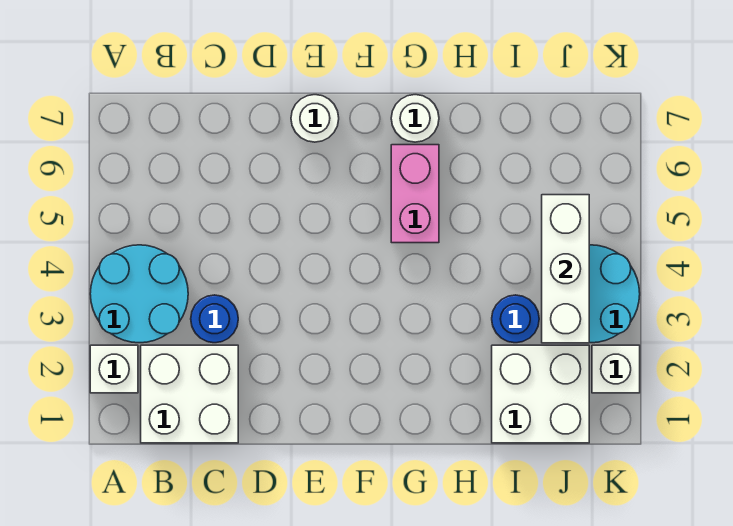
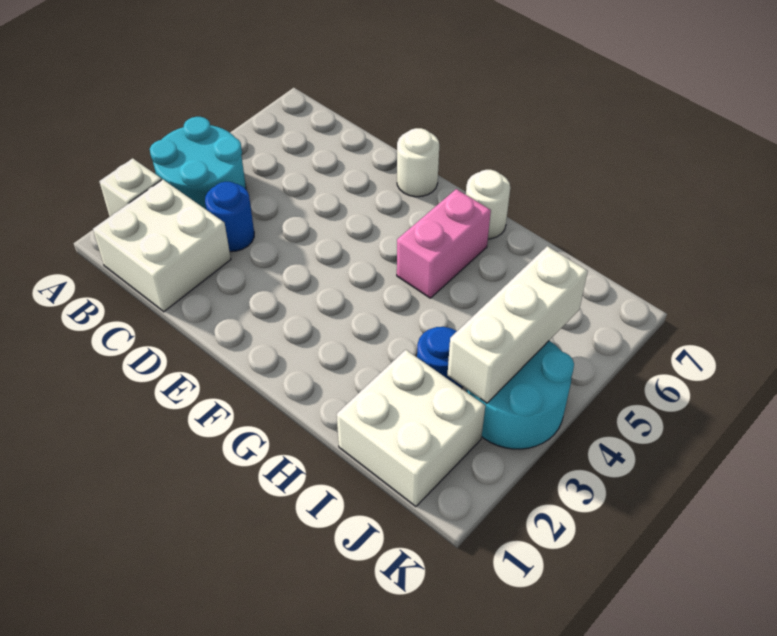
white brick K2 level 1 -> none

